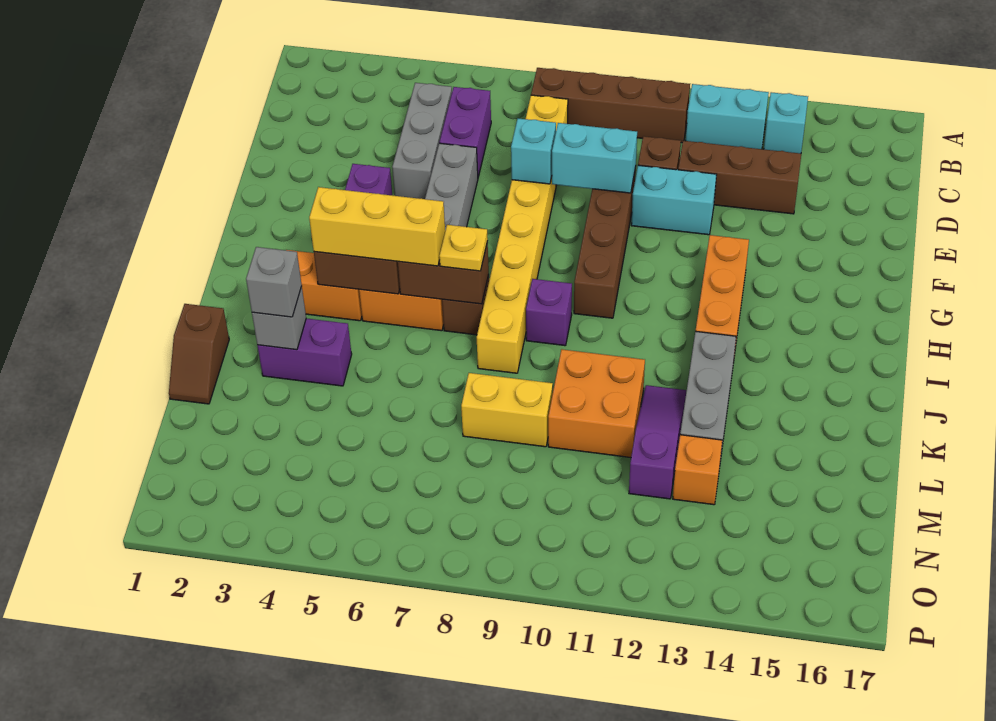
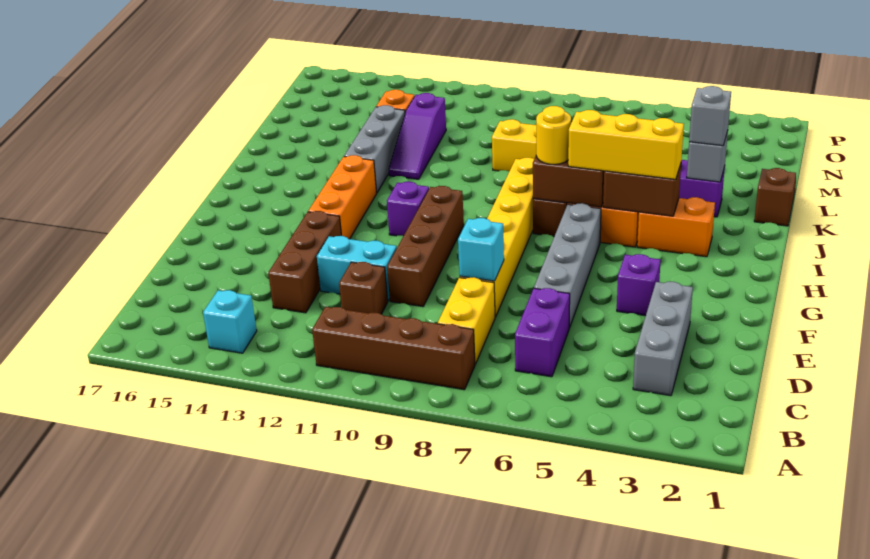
cyan brick B12:B13 level 1 -> none
grey brick C5:E5 level 1 -> grey brick C3:E3 level 1
brown brick D12:D14 level 1 -> brown brick D13:F13 level 1
cyan brick E9:E10 level 2 -> none
yellow plate I7 level 3 -> yellow round brick I7 level 3
purple brick I9 level 1 -> purple brick H11 level 1
orange brick K10:L11 level 1 -> none

